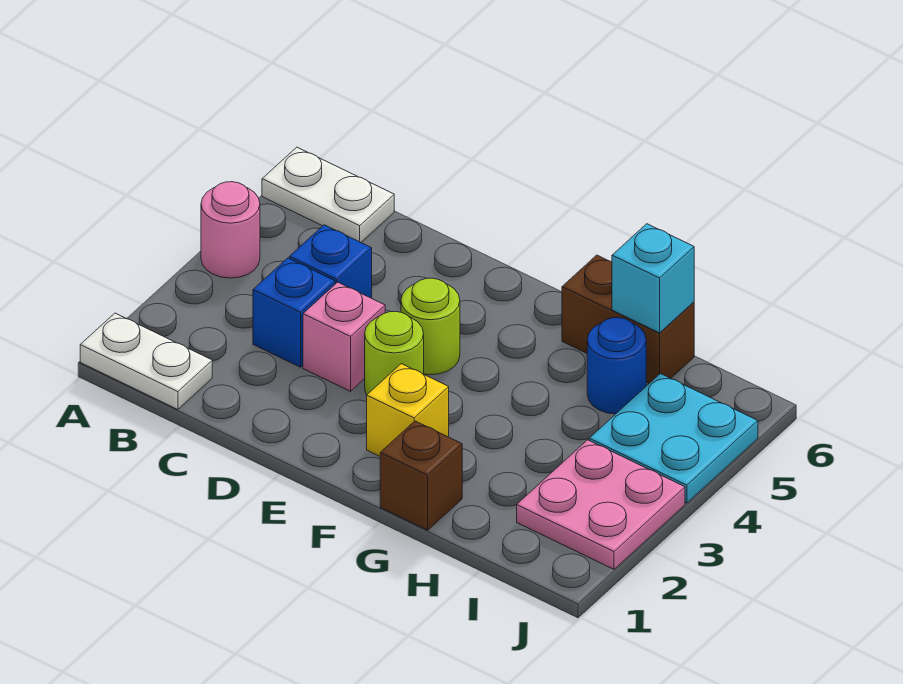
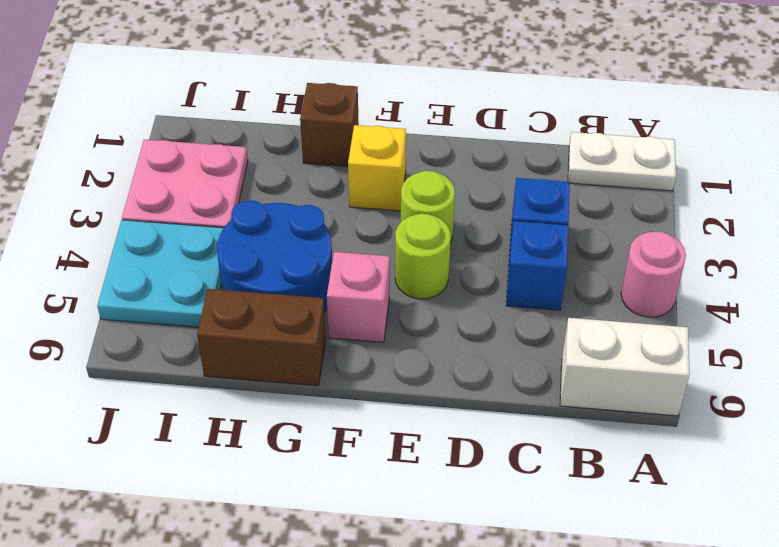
white plate A6:B6 level 1 -> white brick A6:B6 level 1
pink brick D3 level 1 -> pink brick F5 level 1
blue round brick H5 level 1 -> blue round brick G4:H5 level 1
cyan brick H6 level 2 -> none

